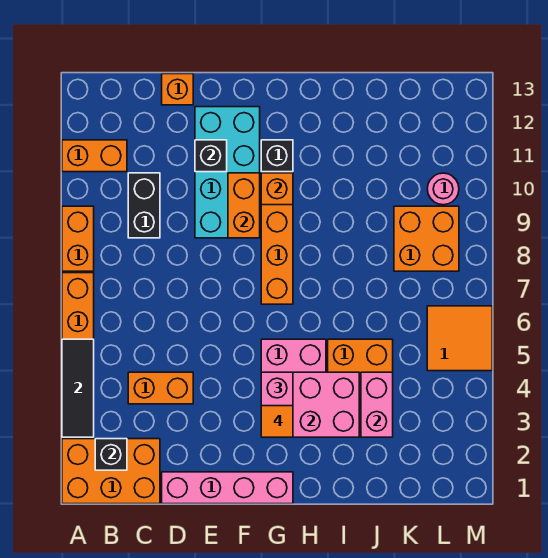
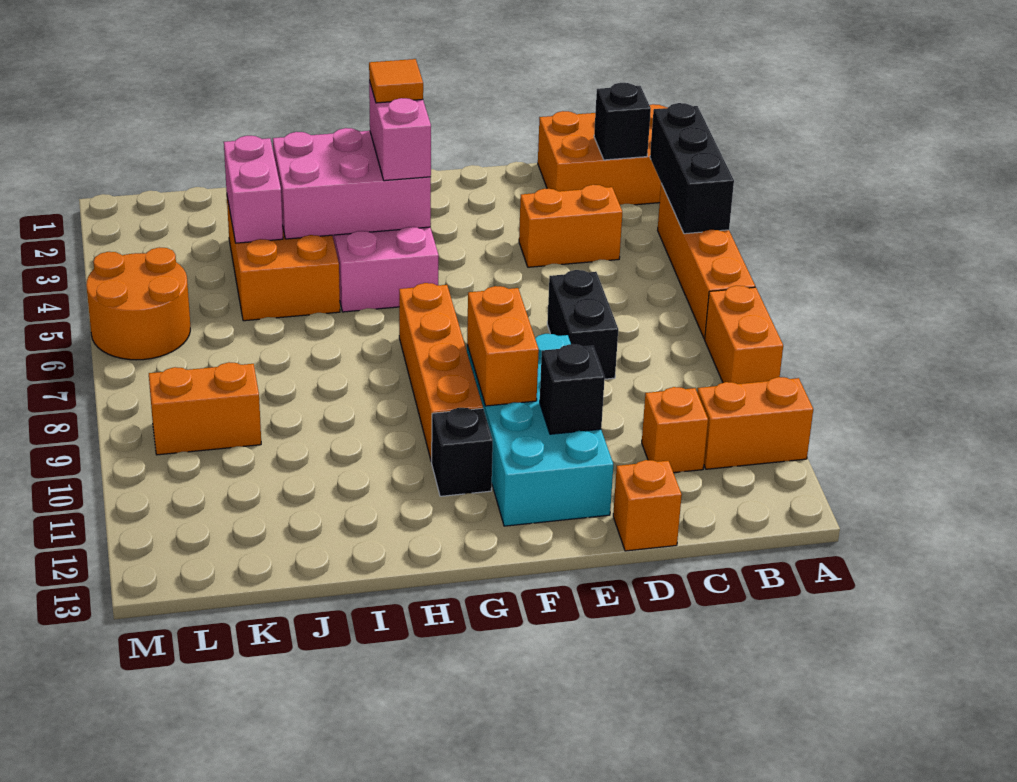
black tile A3:A5 level 2 -> black brick A3:A5 level 2
black brick C9:C10 level 1 -> black brick D7:D8 level 1
pink brick D1:G1 level 1 -> none
orange brick G10 level 2 -> orange brick C11 level 1
orange brick K8:L9 level 1 -> orange brick K9:L9 level 1
orange tile L5:M6 level 1 -> orange round brick L5:M6 level 1
pink round brick L10 level 1 -> none

